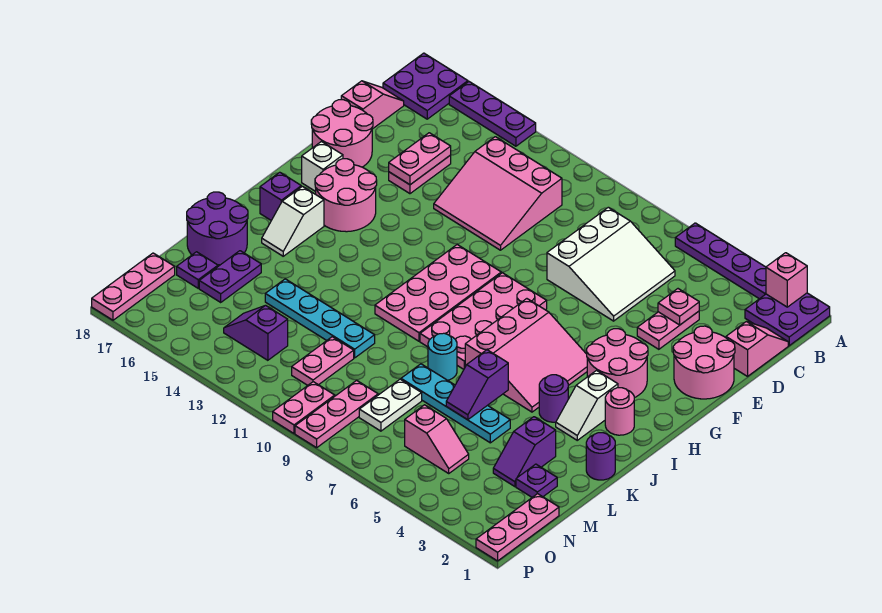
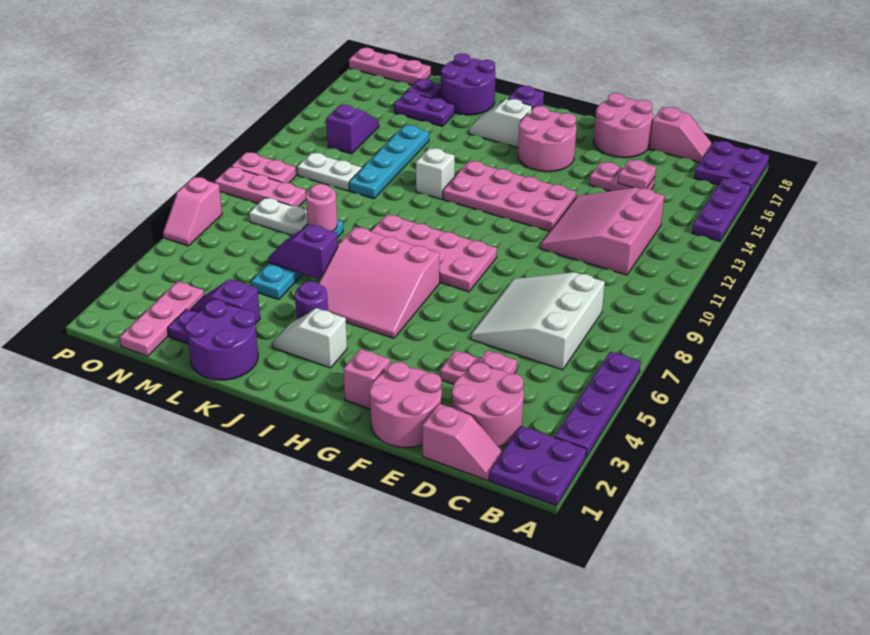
pink brick A2 level 2 -> pink brick G2 level 1
white slope C6:E8 level 1 top 8 -> white slope C6:E8 level 1 top C
pink plate D15:E15 level 2 -> pink plate D15 level 2
pink round brick G3:H4 level 1 -> pink round brick C2:D3 level 1
pink plate G10:J11 level 1 -> pink plate F12:I13 level 1
white brick G17 level 1 -> white brick J12 level 1
pink round brick I2 level 1 -> pink round brick L8 level 2
purple round brick K1 level 1 -> purple round brick K1:L2 level 1
cyan round brick K8 level 1 -> none
pink plate M11:N11 level 1 -> white plate M11:N11 level 1
pink plate N1:P1 level 1 -> pink plate N1:N3 level 1
pink slope N5:N6 level 1 top 6 -> pink slope P6:P7 level 1 top 7

